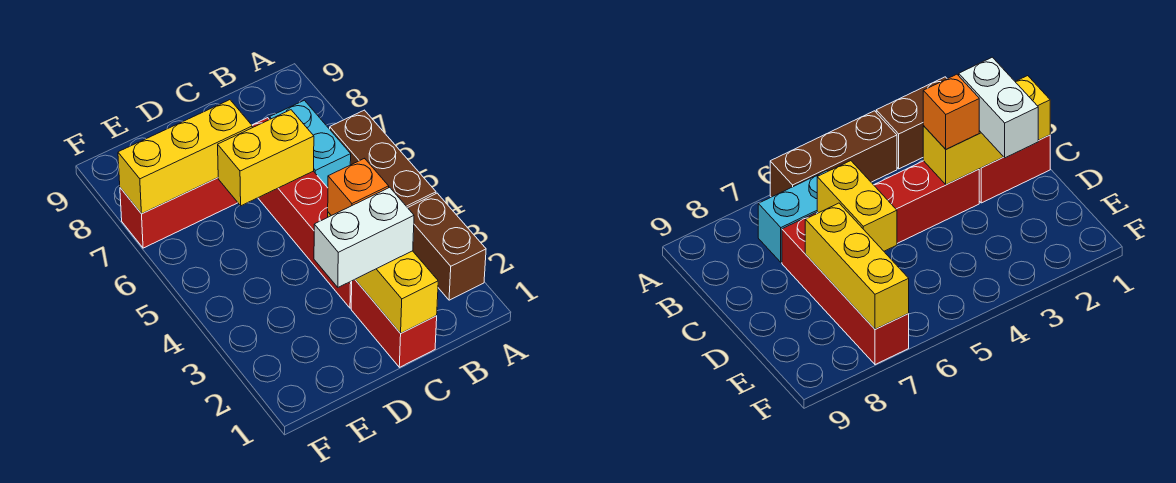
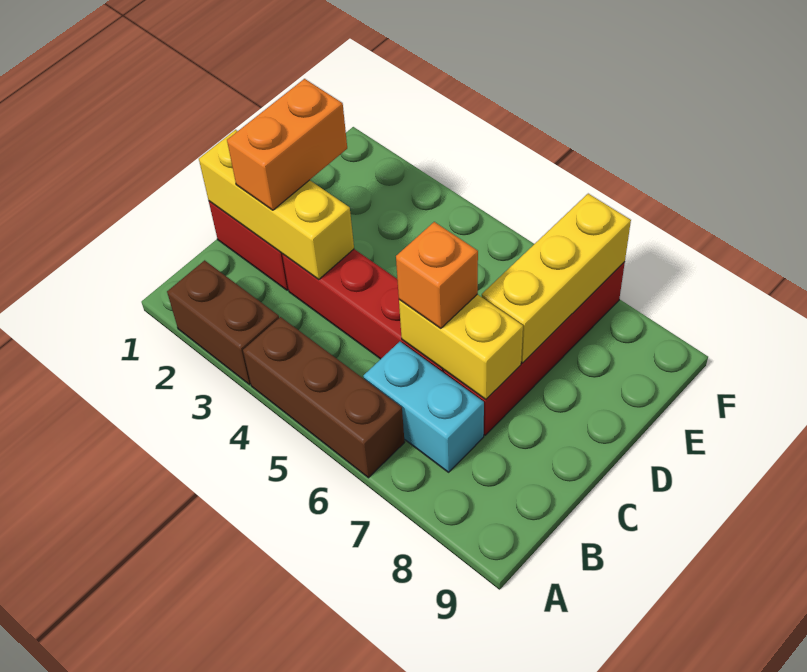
white brick C2:D2 level 3 -> orange brick C2:D2 level 3
orange brick C3 level 3 -> orange brick C6 level 3
yellow brick C6:D6 level 2 -> yellow brick C6:C7 level 2

